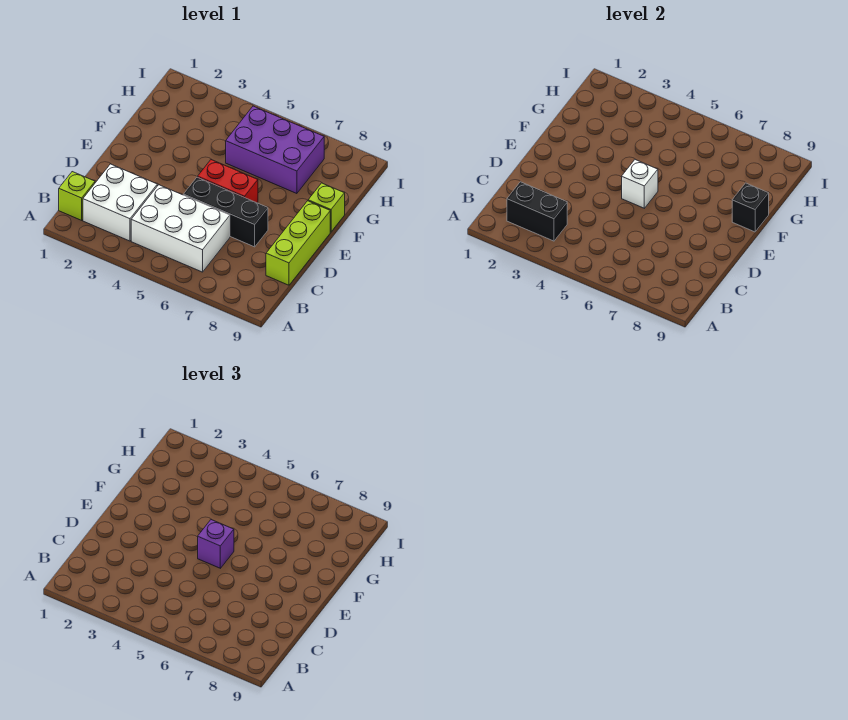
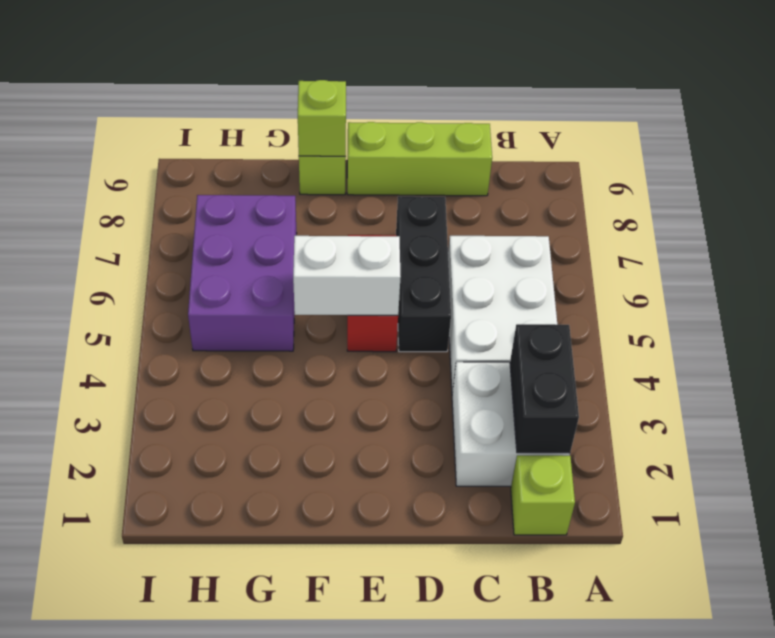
white brick E5 level 2 -> white brick E5:F5 level 2
purple brick E5 level 3 -> none
black brick F9 level 2 -> lime brick F9 level 2

